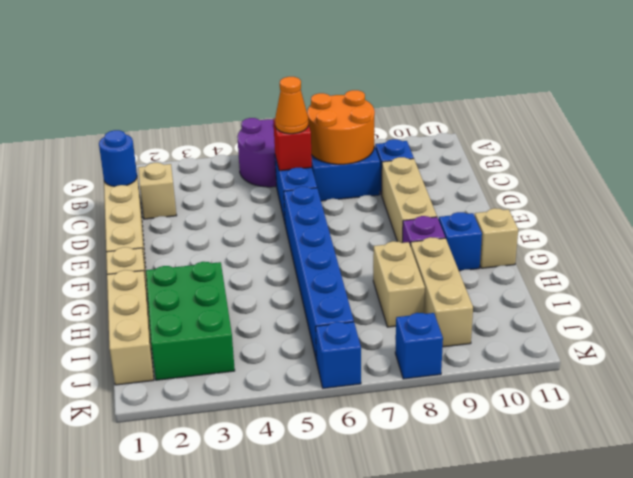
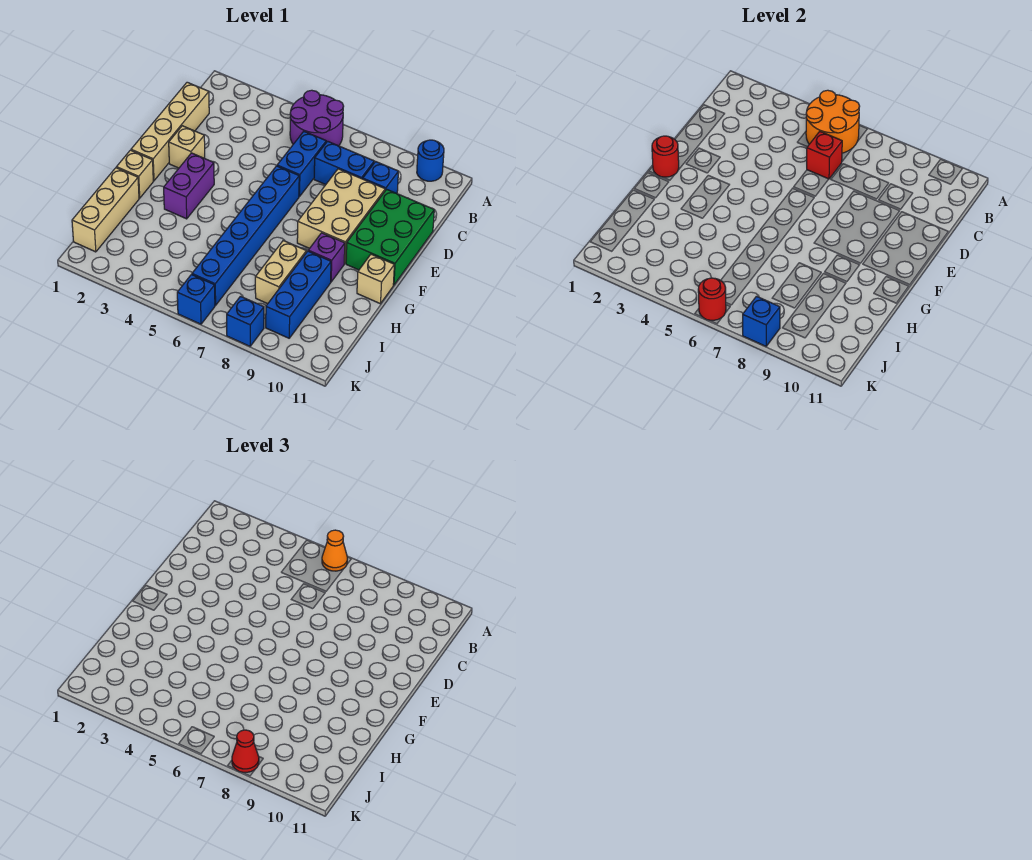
orange round brick B7:C8 level 2 -> orange round brick A5:B6 level 2
blue round brick C1 level 2 -> blue round brick A10 level 1
tan brick C2 level 1 -> tan brick E2 level 1
orange cone C6 level 3 -> orange cone A6 level 3
tan brick D9:F9 level 1 -> tan brick D8:F9 level 1
none -> red round brick F1 level 2
none -> purple brick F3:G3 level 1
blue brick G10 level 1 -> blue brick K8 level 2
green brick H2:J3 level 1 -> green brick D10:F11 level 1
tan brick H9:J9 level 1 -> blue brick H9:J9 level 1
none -> red round brick K6 level 2
none -> red cone K8 level 3

